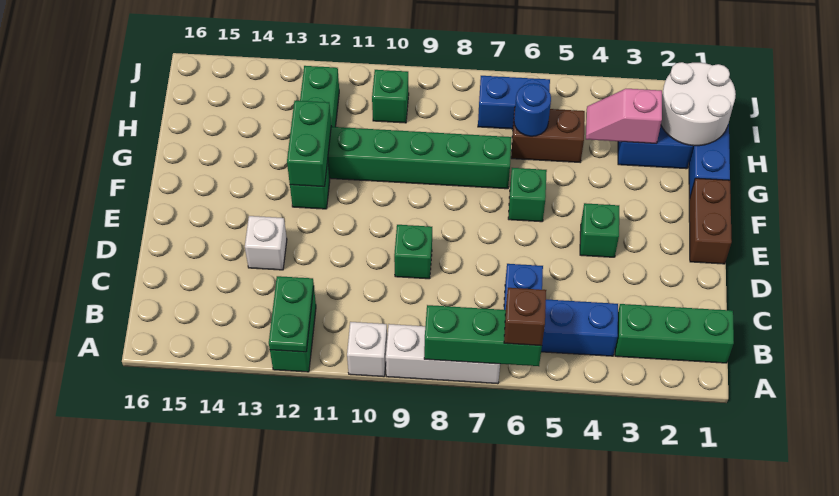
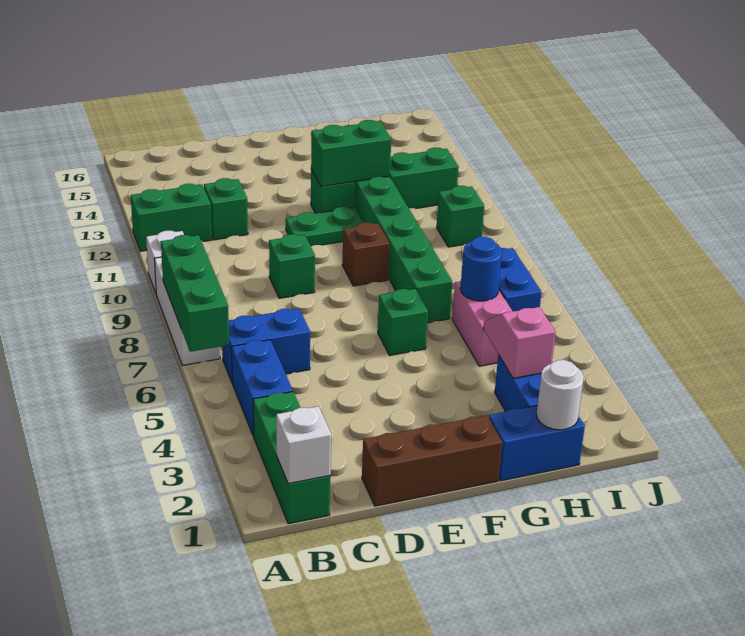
brown brick A6 level 3 -> brown brick F9 level 1
green plate A12:B12 level 2 -> green plate E11:F11 level 1
white brick D13 level 1 -> white brick B1 level 2
brown brick E1:F1 level 1 -> brown brick D1:F1 level 1
green brick E4 level 1 -> green brick C12 level 1
white round brick H1:I2 level 2 -> white round brick H1 level 2
brown brick H5:H6 level 1 -> pink brick H5:H6 level 1

